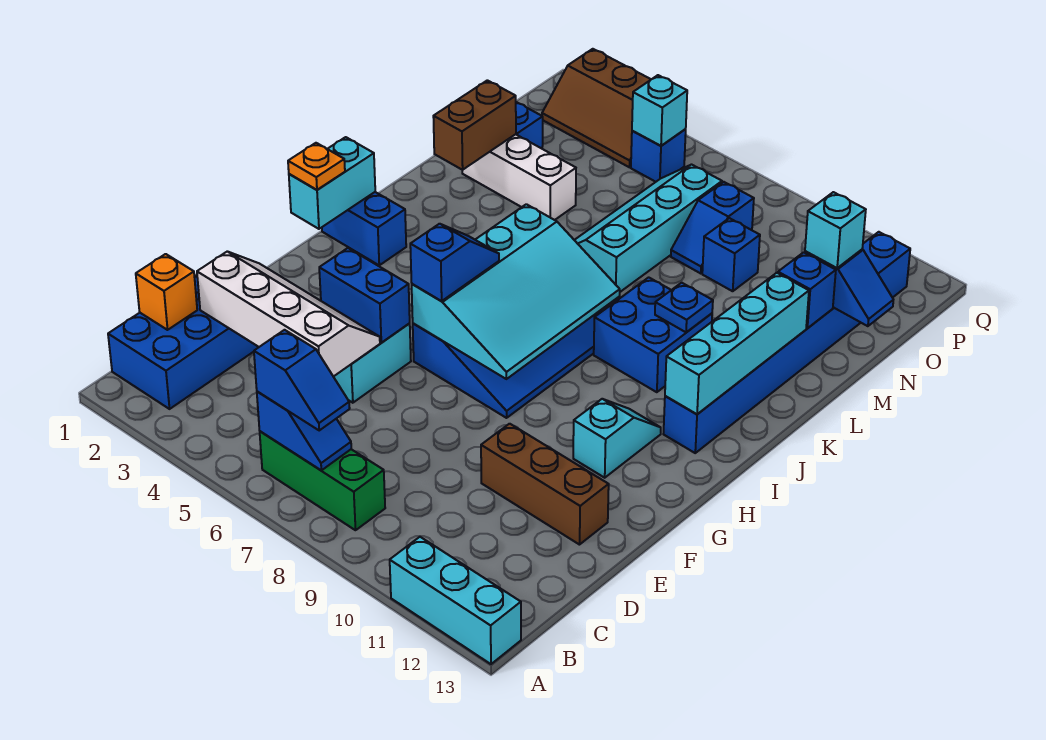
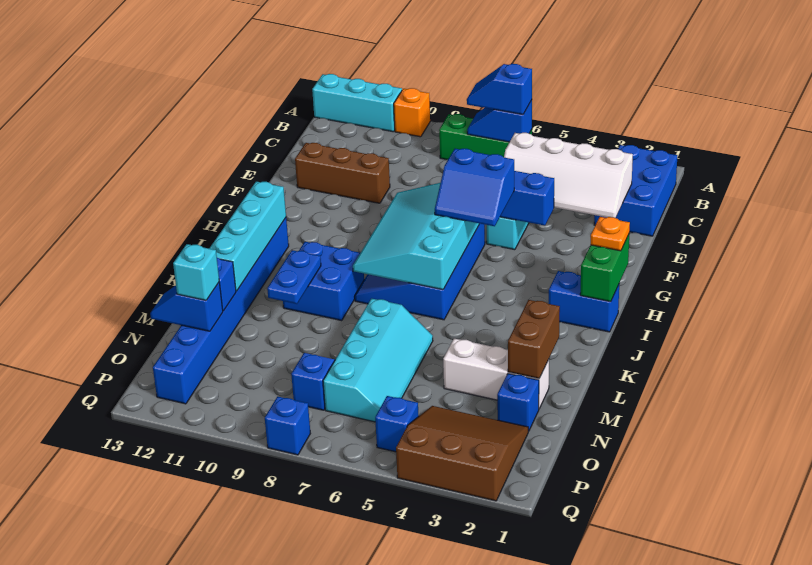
orange brick C1 level 2 -> orange brick A10 level 1
blue slope G6:H6 level 3 top G -> blue slope G5:H6 level 3 top G
cyan slope G11:H11 level 1 top G -> none
cyan brick H1:I1 level 2 -> green brick H1:I1 level 2
blue plate K10 level 2 -> blue plate K10:L10 level 2
blue brick N9 level 1 -> blue brick Q8 level 1
brown slope P2:Q4 level 1 top Q -> brown slope O2:Q4 level 1 top Q
cyan brick P5 level 2 -> none

